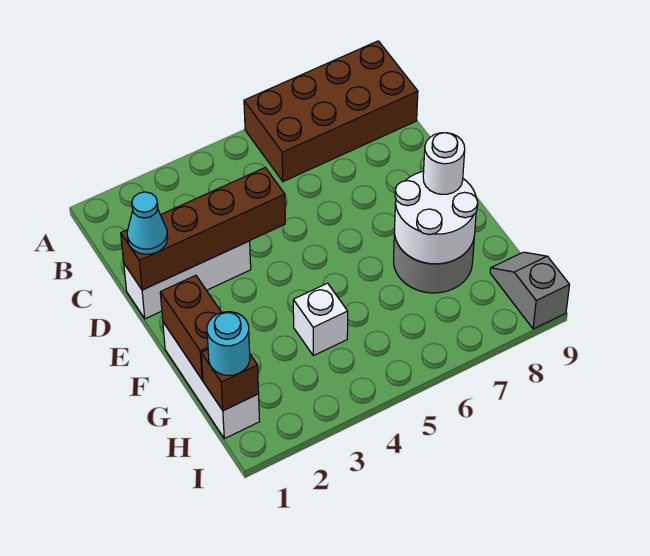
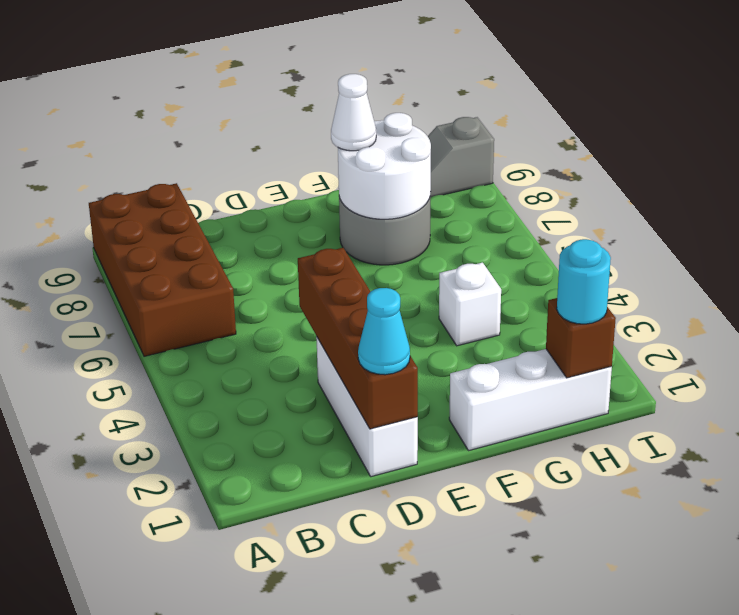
brown brick F1:G1 level 2 -> none
white round brick F8 level 3 -> white cone F8 level 3

